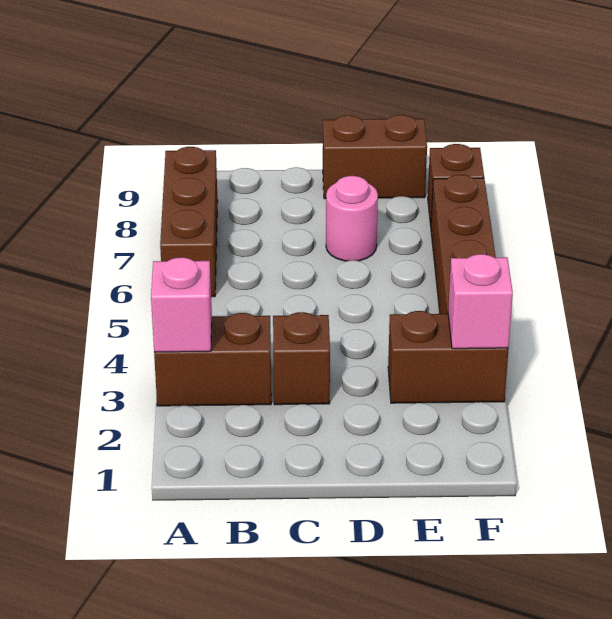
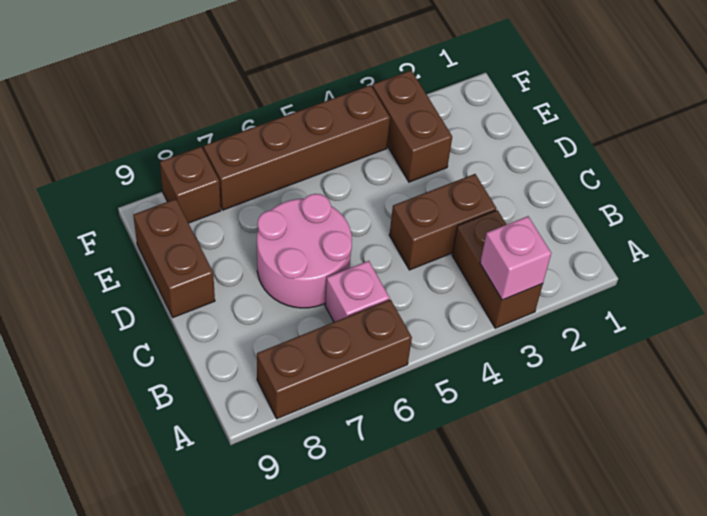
brown brick C3 level 1 -> brown brick C3:C4 level 1
pink round brick D7 level 1 -> pink round brick C6:D7 level 1
pink brick F3 level 2 -> pink brick B6 level 1

